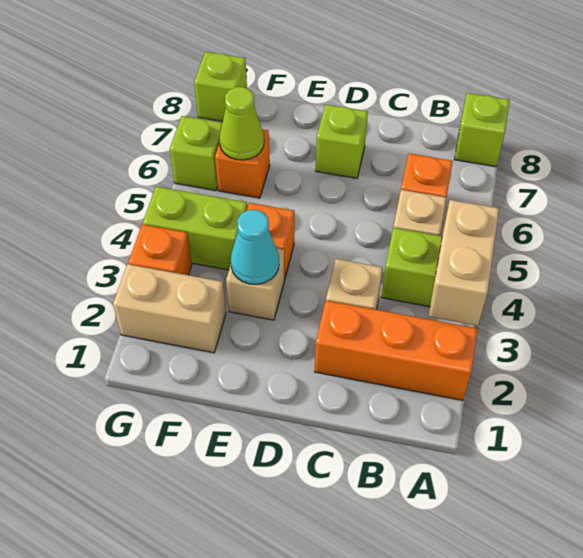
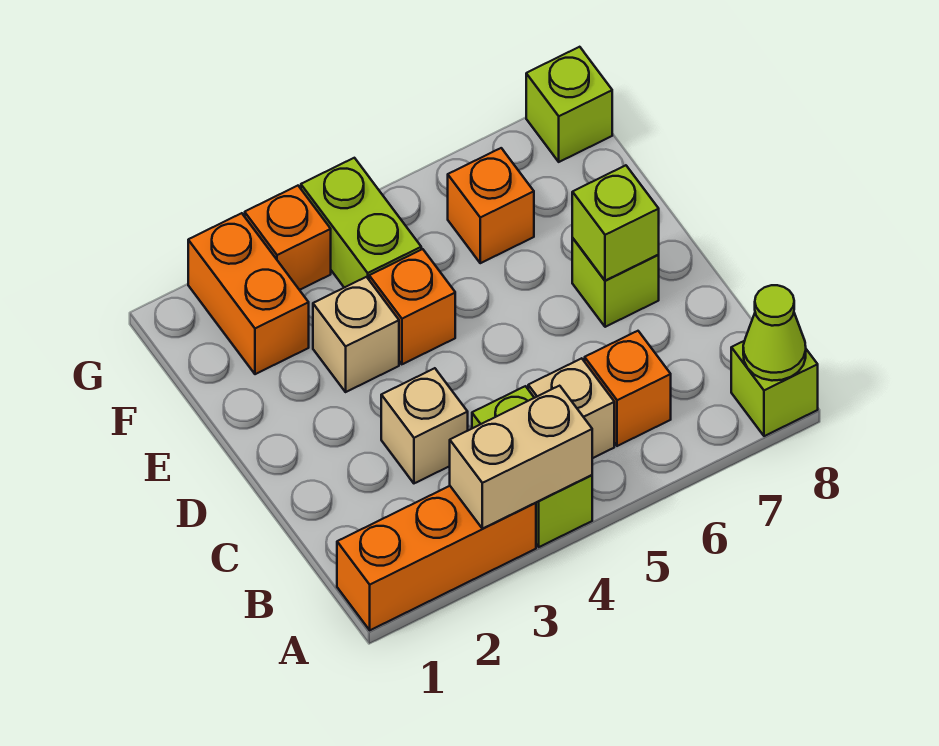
orange brick A2:C2 level 1 -> orange brick A1:A3 level 1
cyan cone E3 level 2 -> none
tan brick F2:G2 level 1 -> orange brick F2:G2 level 1
lime cone F6 level 2 -> lime cone A8 level 2
lime brick G6 level 1 -> lime brick D7 level 2

